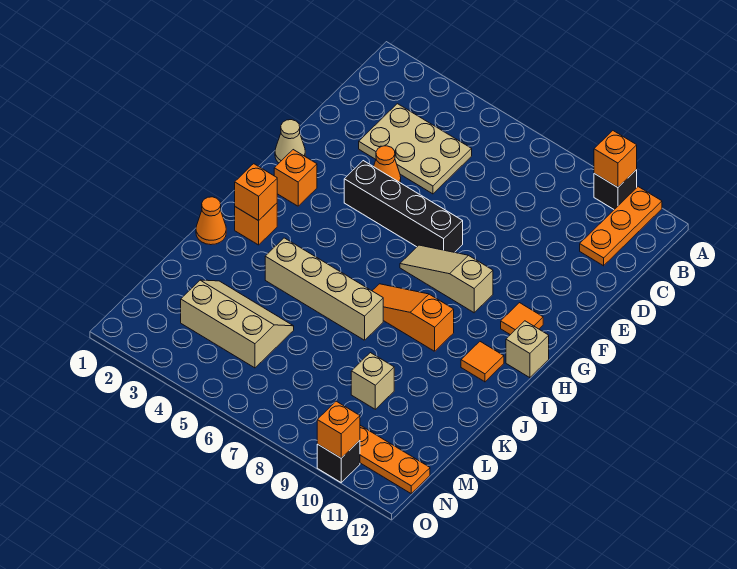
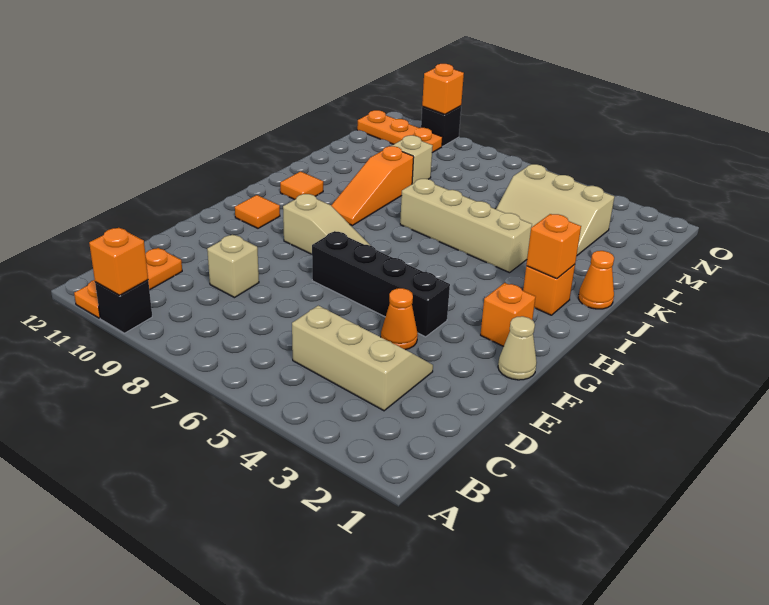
tan plate C3:D5 level 1 -> tan slope C3:D5 level 1 top C
tan brick H12 level 1 -> tan brick D9 level 1
orange slope I7:I9 level 1 top 9 -> orange slope I9:K9 level 1 top K

